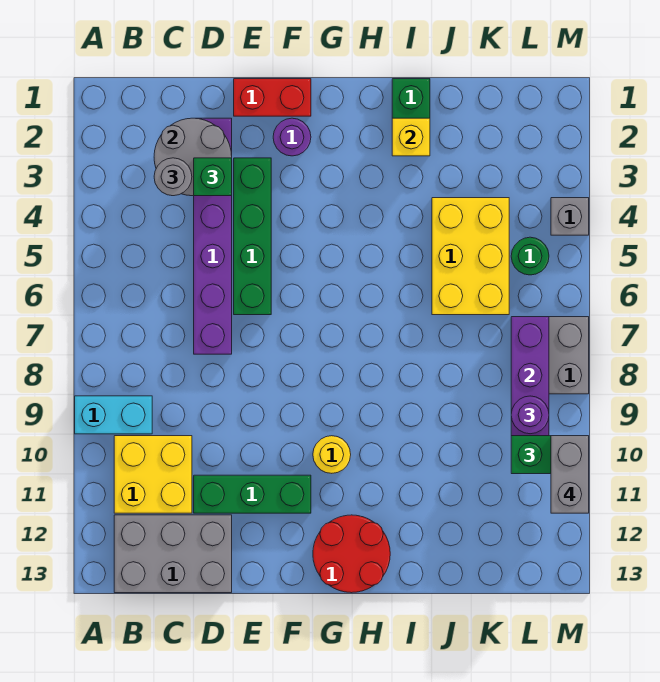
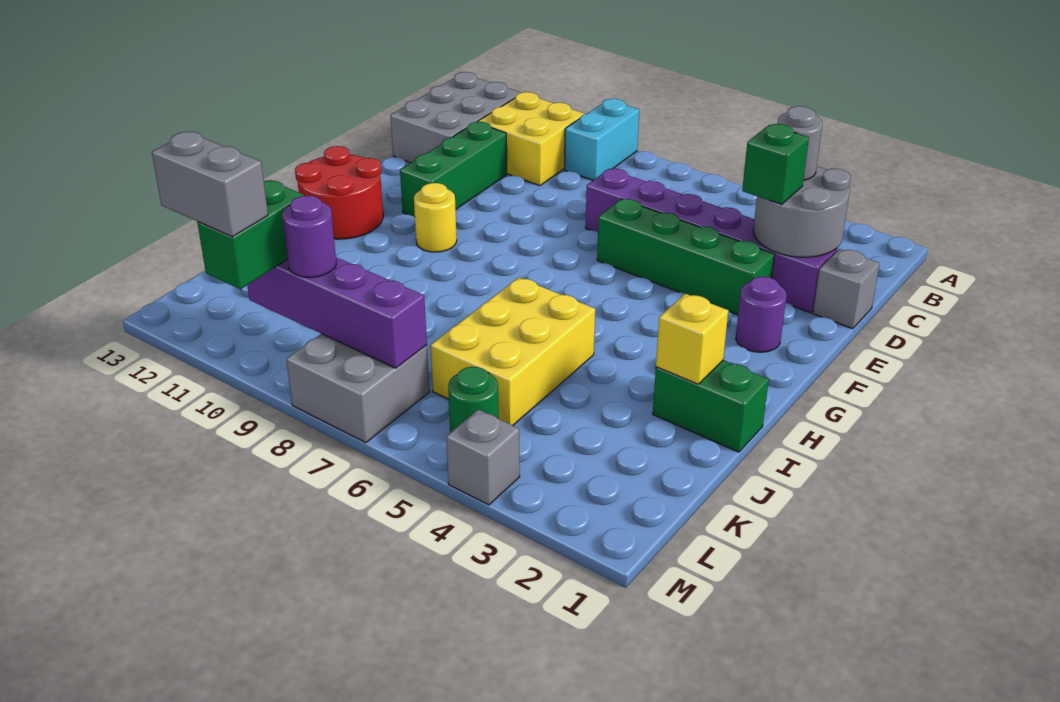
none -> grey brick D1 level 1
red brick E1:F1 level 1 -> none
yellow brick J4:K6 level 1 -> yellow brick I5:K6 level 1

